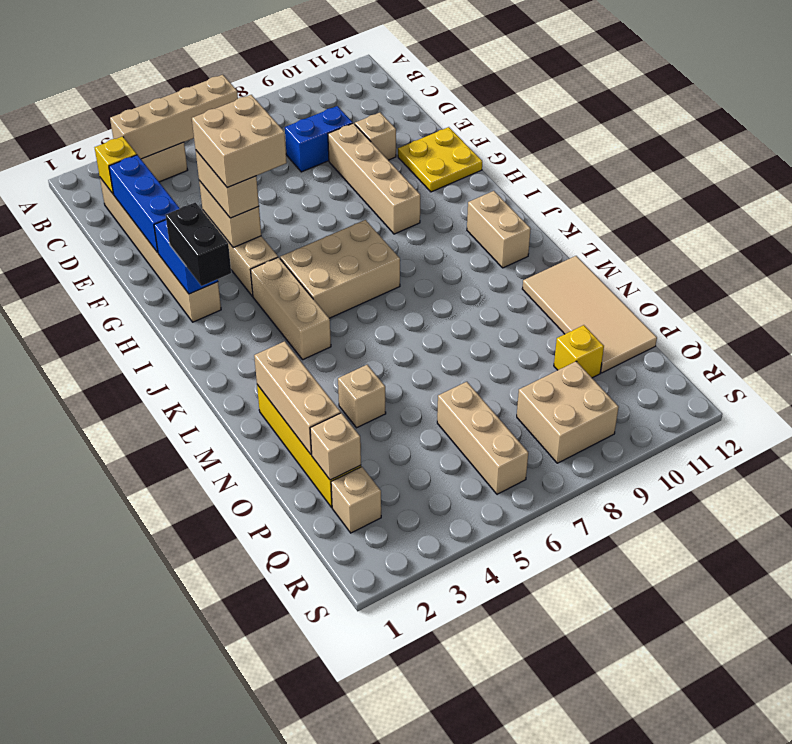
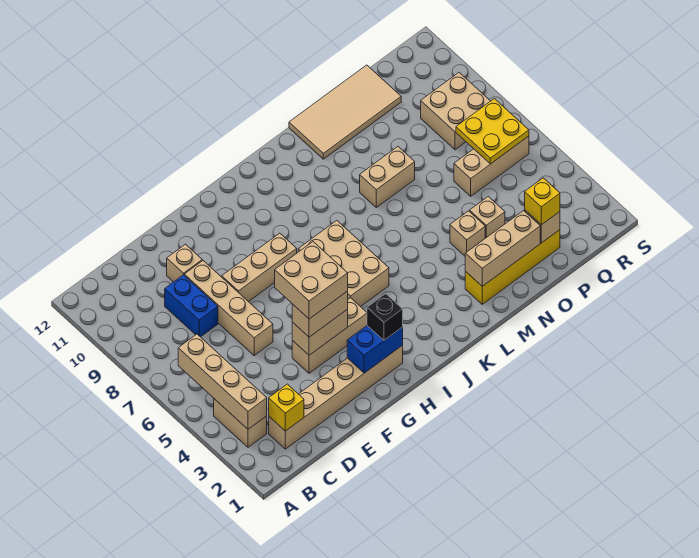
blue brick D2:F2 level 2 -> none
tan brick E9:H9 level 1 -> tan brick E6:E9 level 1
yellow plate F11:G12 level 1 -> yellow plate Q6:R7 level 2
black brick H2:I2 level 3 -> black brick H2 level 3
tan brick I4:K4 level 1 -> tan brick F8:H8 level 1
tan brick J11:K11 level 1 -> tan brick M8:N8 level 1
yellow brick P10 level 1 -> yellow brick P2 level 3
tan brick Q2 level 1 -> tan brick O4 level 1

